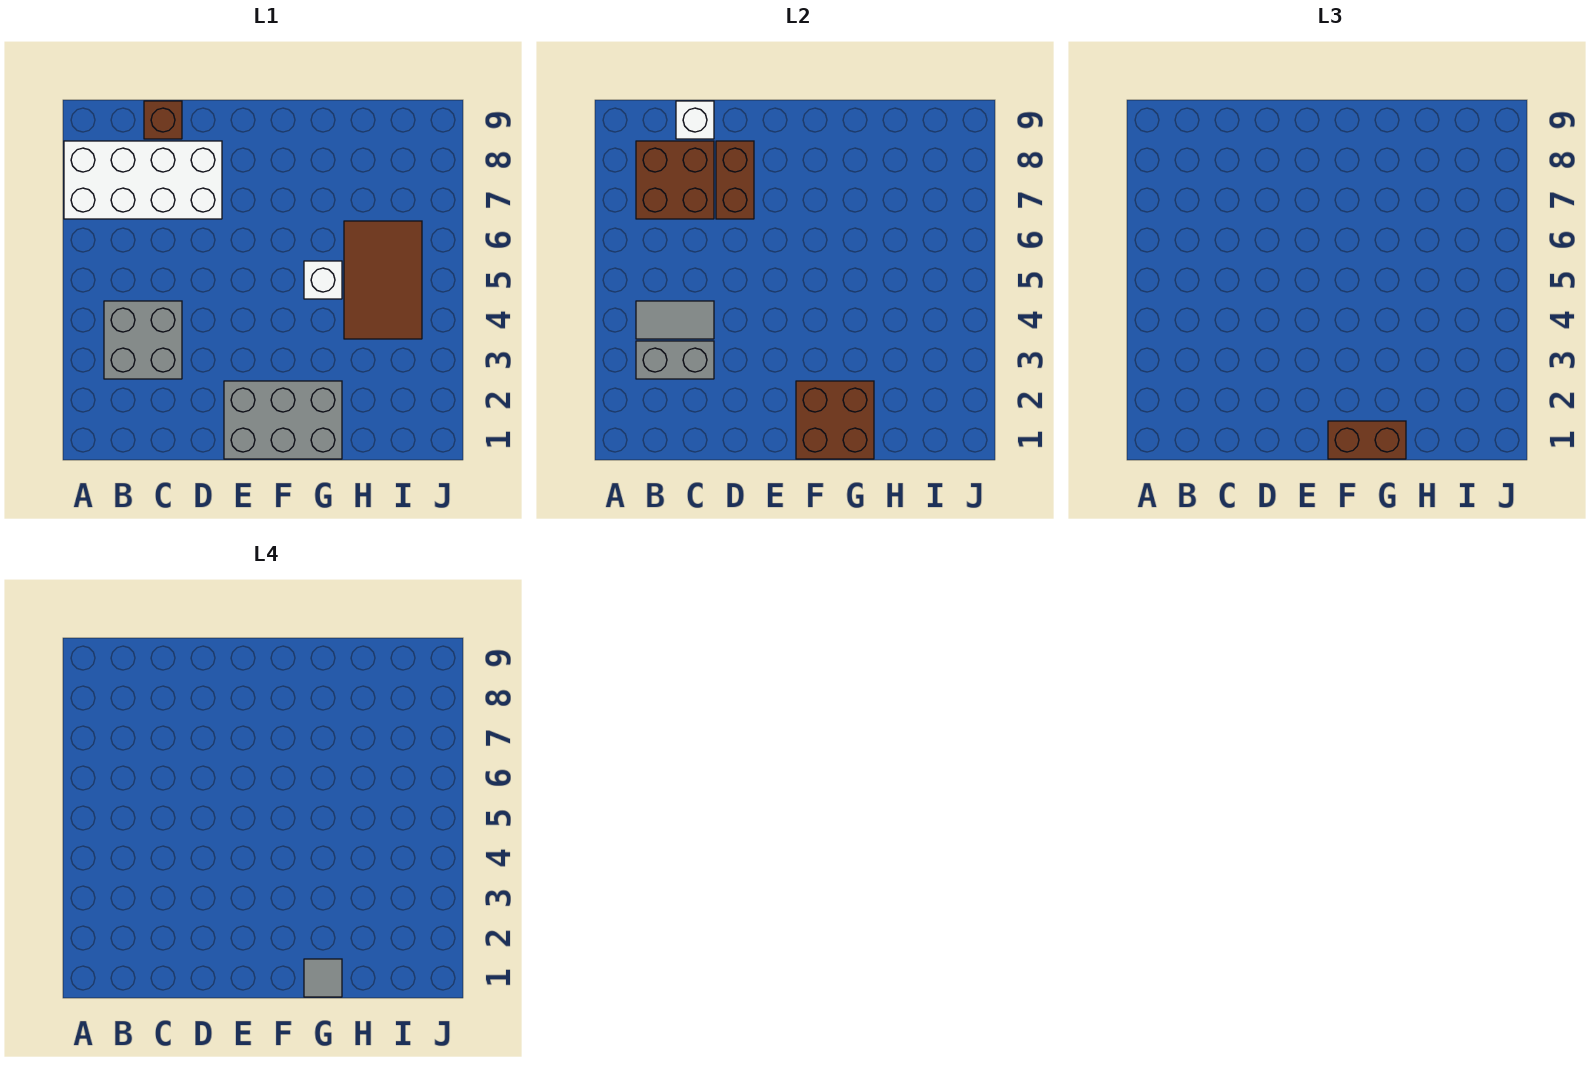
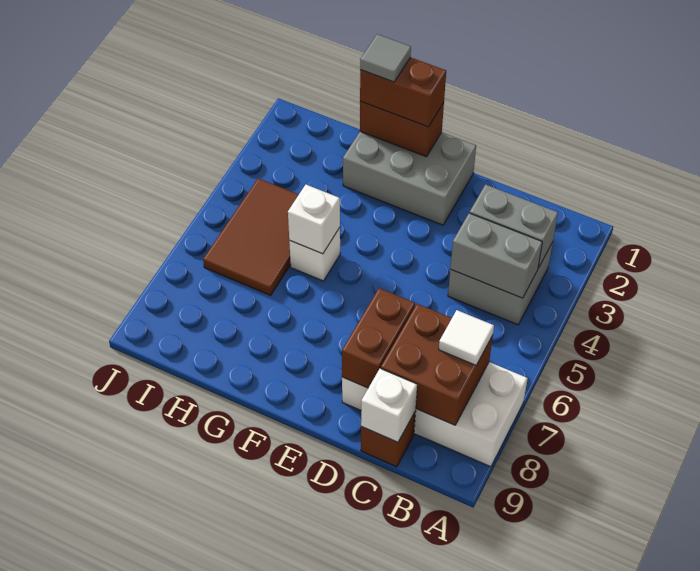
grey tile B4:C4 level 2 -> grey brick B4:C4 level 2
none -> white tile B7 level 3
brown brick F1:G2 level 2 -> brown brick F1:G1 level 2
none -> white brick G5 level 2

